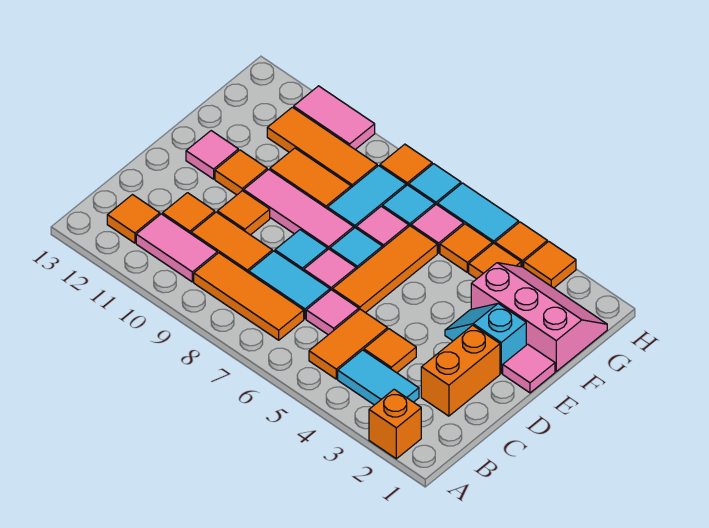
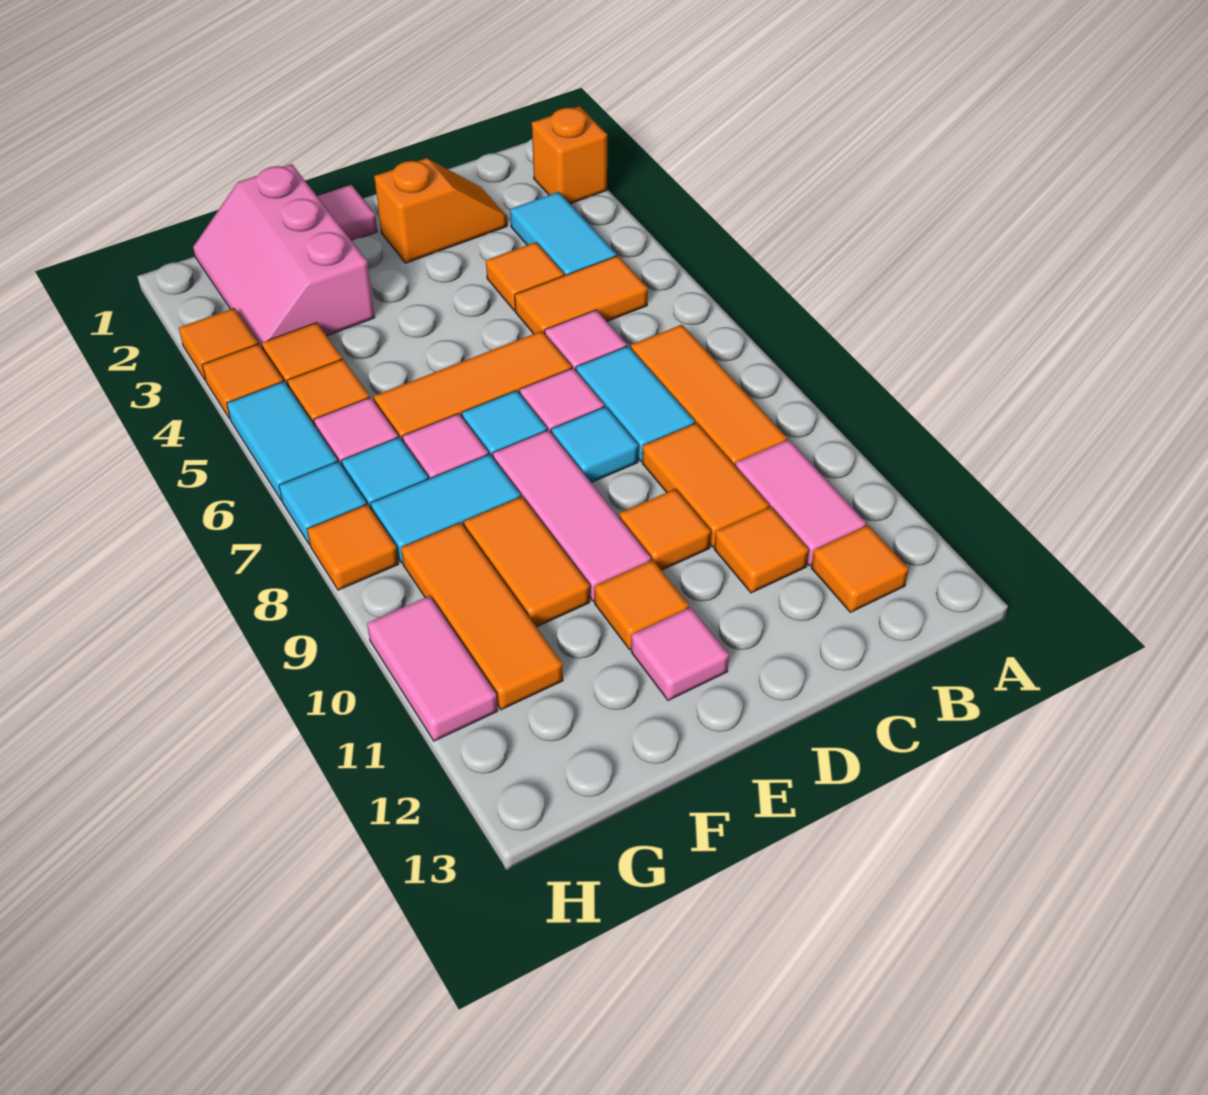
orange brick C2:D2 level 1 -> orange slope C2:D2 level 1 top D
cyan slope E2:E3 level 1 top 2 -> none

